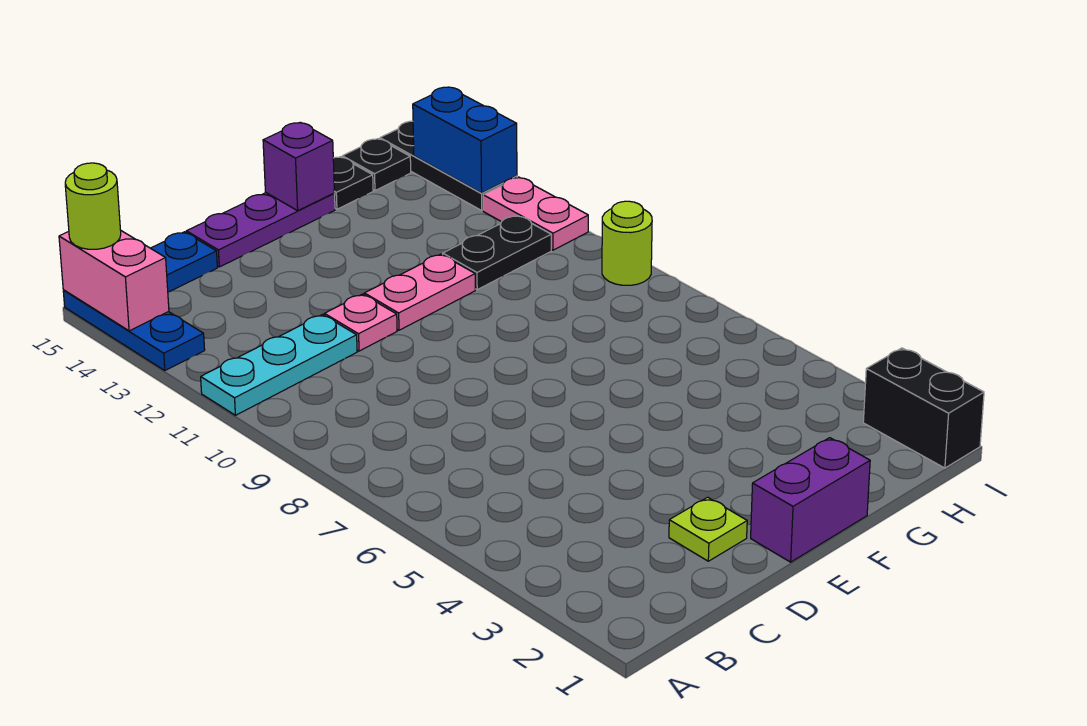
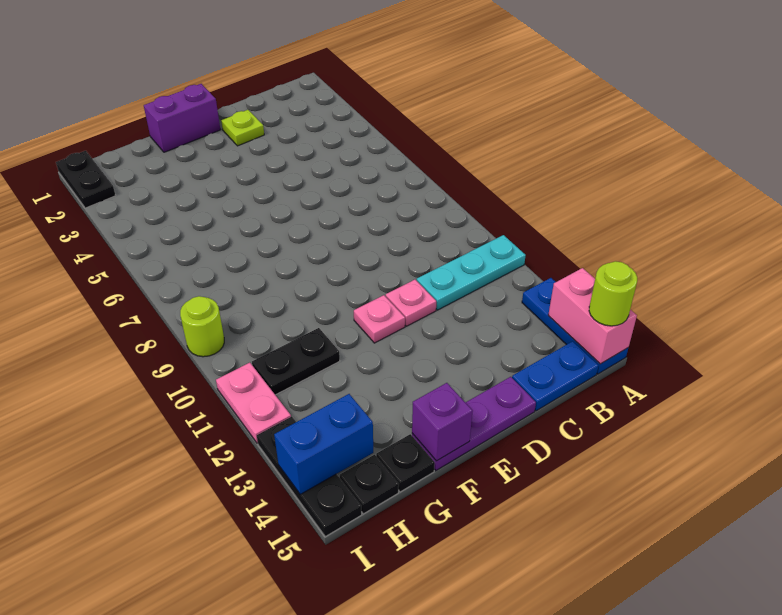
pink plate E11:F11 level 1 -> pink plate E11 level 1
black brick I1:I2 level 1 -> black plate I1:I2 level 1
blue brick I13:I14 level 2 -> blue brick H14:I14 level 2

